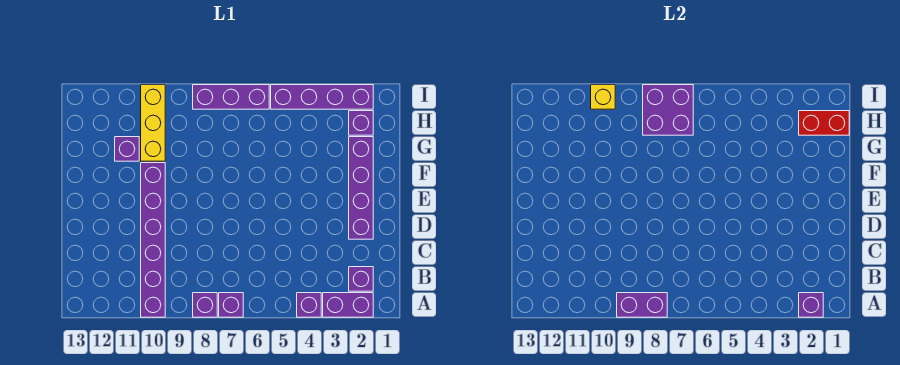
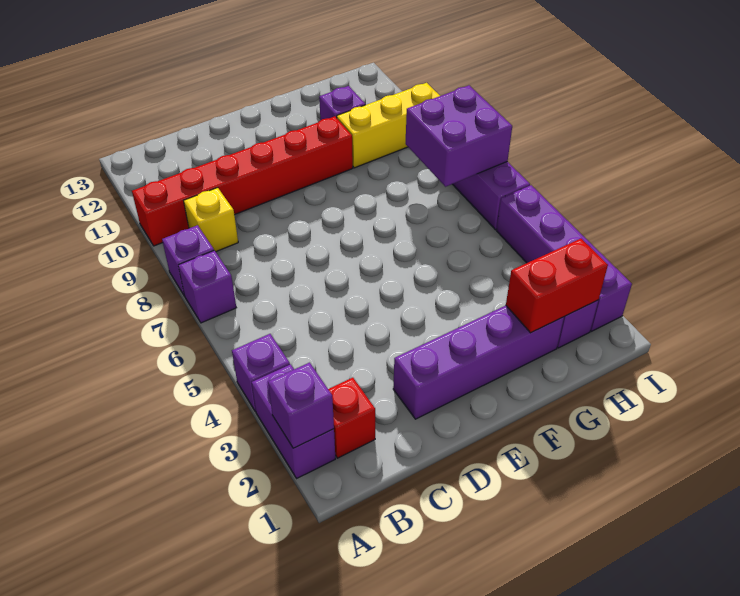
purple brick A8:A9 level 2 -> none
purple brick A10:F10 level 1 -> red brick A10:F10 level 1
purple brick B2 level 1 -> red brick B2 level 1
red brick H1:H2 level 2 -> red brick G2:H2 level 2
yellow brick I10 level 2 -> yellow brick B9 level 1

